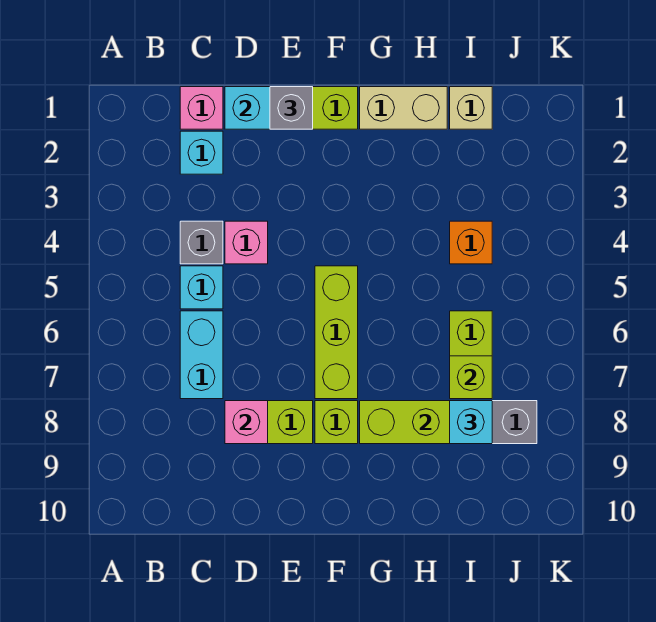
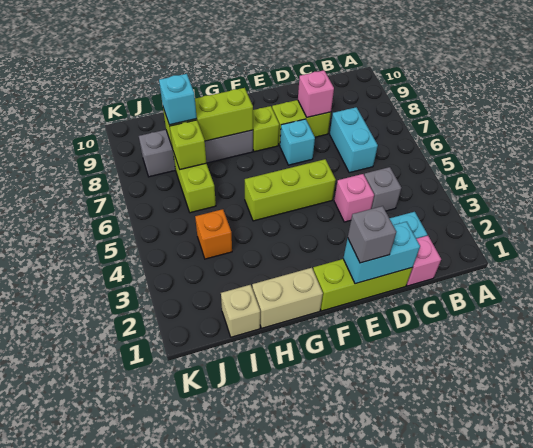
cyan brick C5 level 1 -> cyan brick E7 level 1
lime brick F5:F7 level 1 -> lime brick E5:G5 level 1

